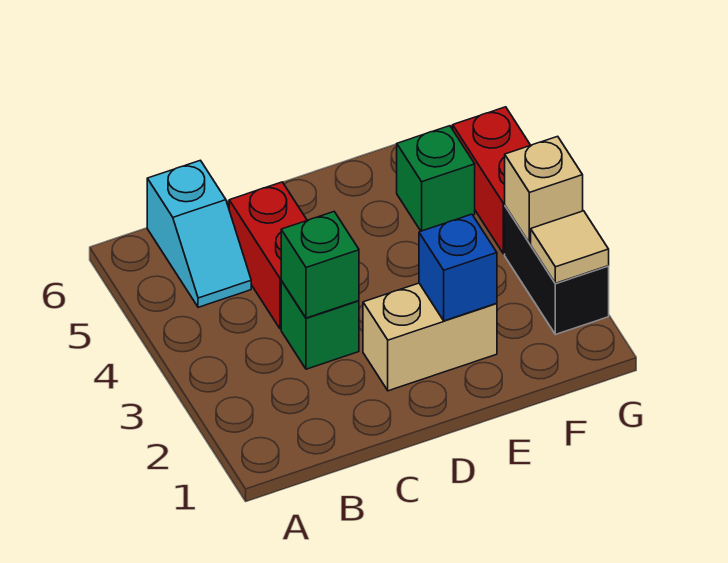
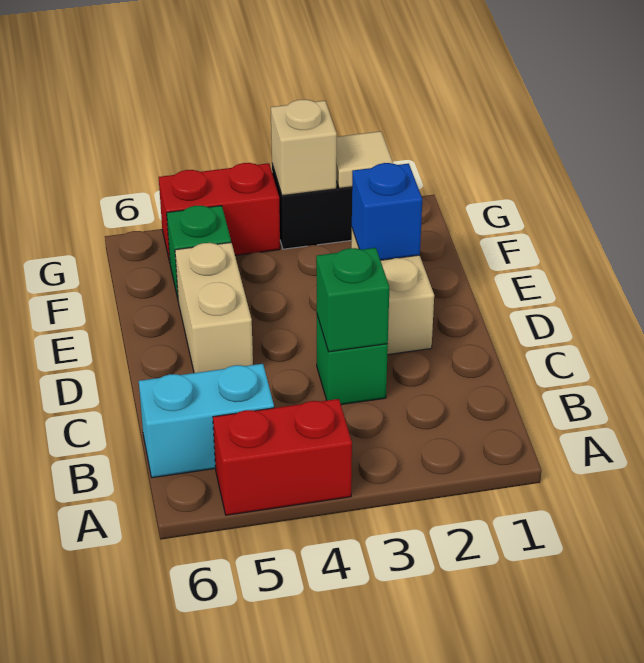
cyan slope B5:B6 level 1 top 6 -> cyan brick B5:B6 level 1
red brick C4:C5 level 1 -> red brick A4:A5 level 1
none -> tan brick D5:E5 level 1

